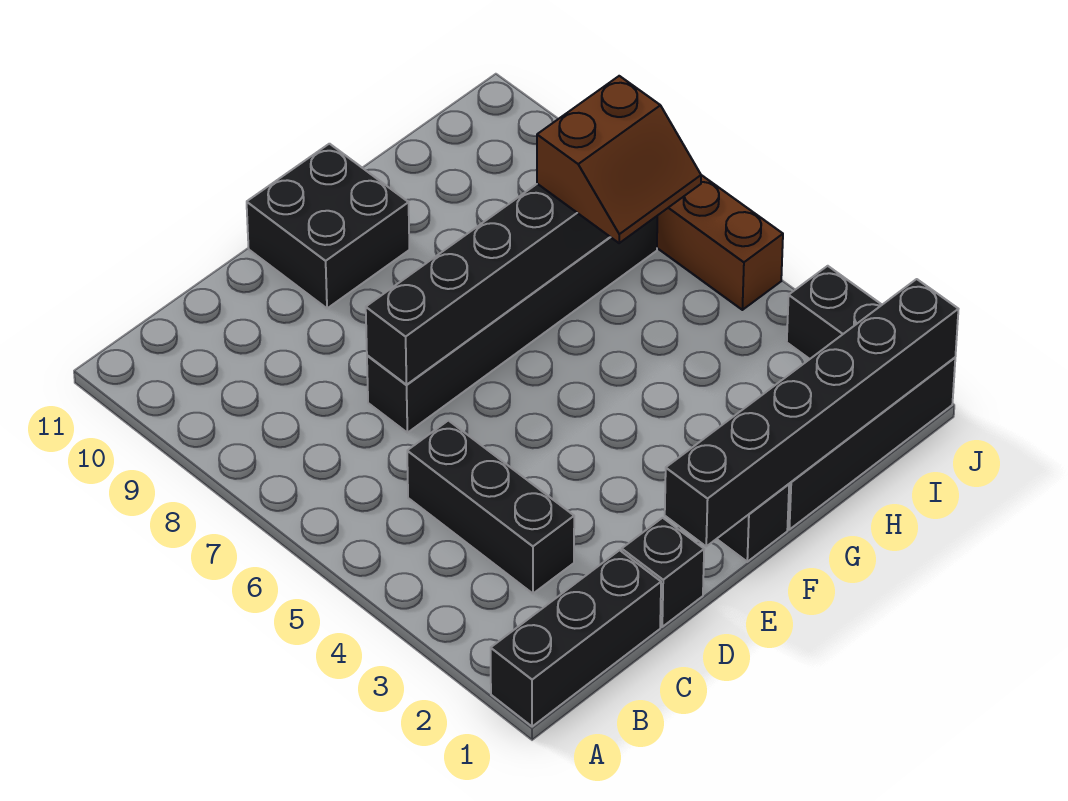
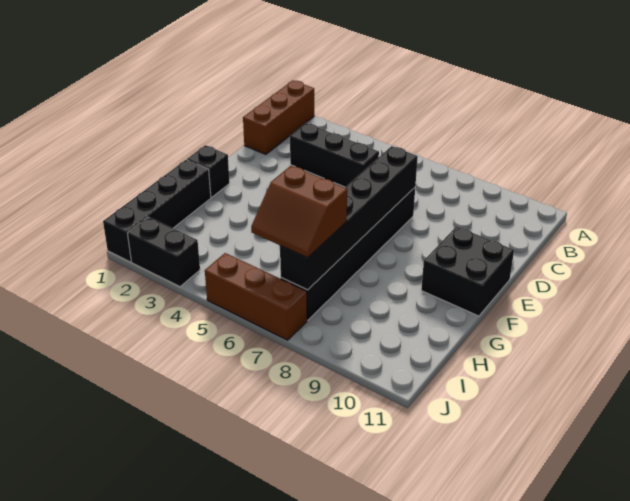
black brick A1:C1 level 1 -> brown brick A1:C1 level 1
black brick D1 level 1 -> none
black brick E1:J1 level 2 -> none
brown slope H6:I7 level 3 top 7 -> brown slope H6:I7 level 3 top H

